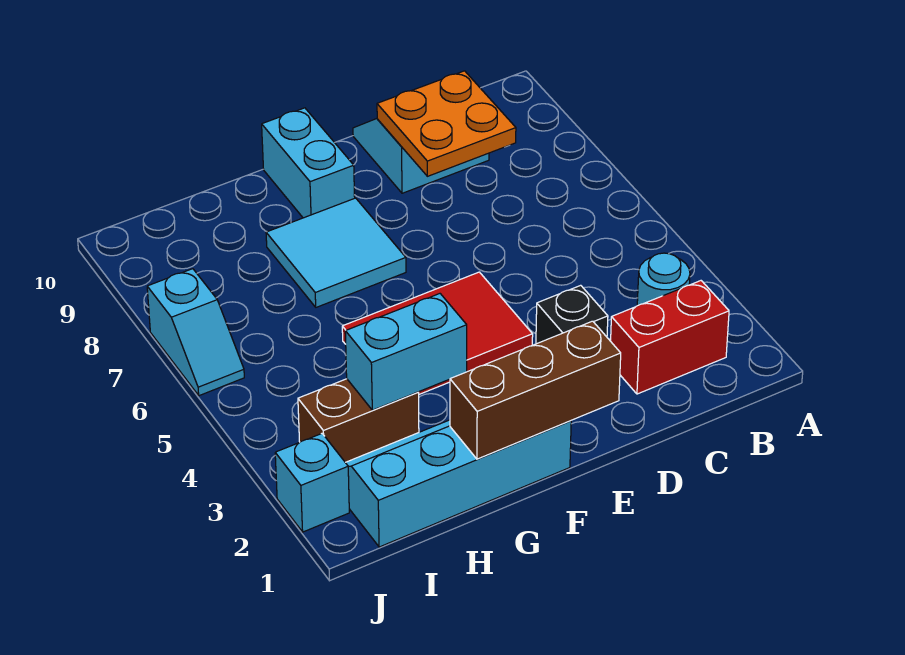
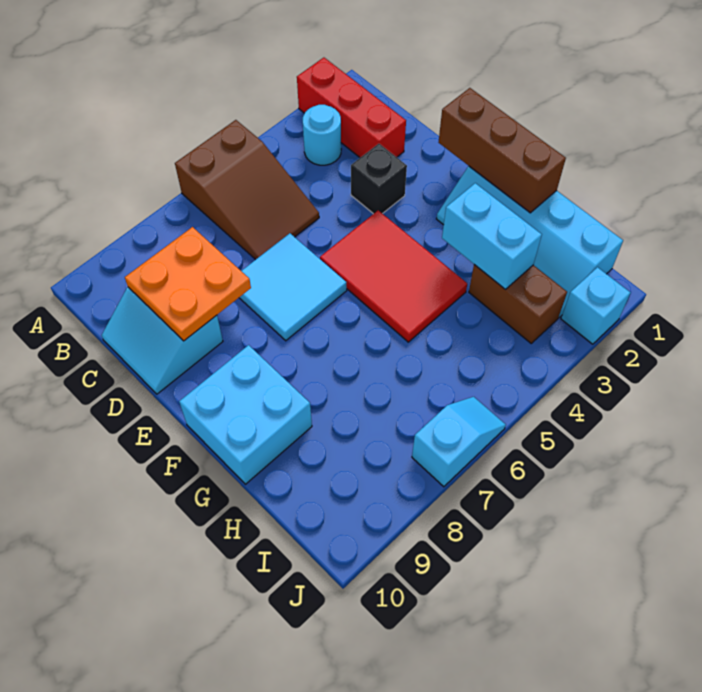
none -> brown slope A5:C6 level 1 top A
red brick B2:C2 level 1 -> red brick A2:C2 level 1
cyan tile F7:G8 level 1 -> cyan tile D6:E7 level 1
cyan brick F9:F10 level 1 -> cyan brick F9:G10 level 1

